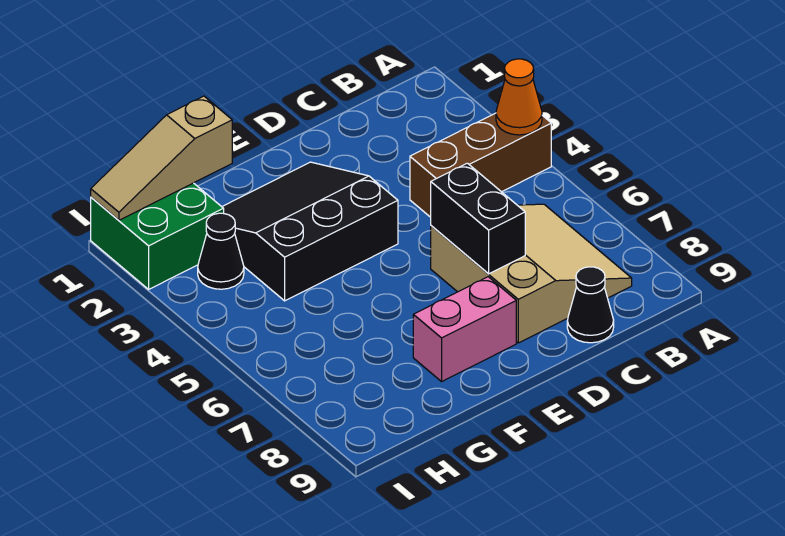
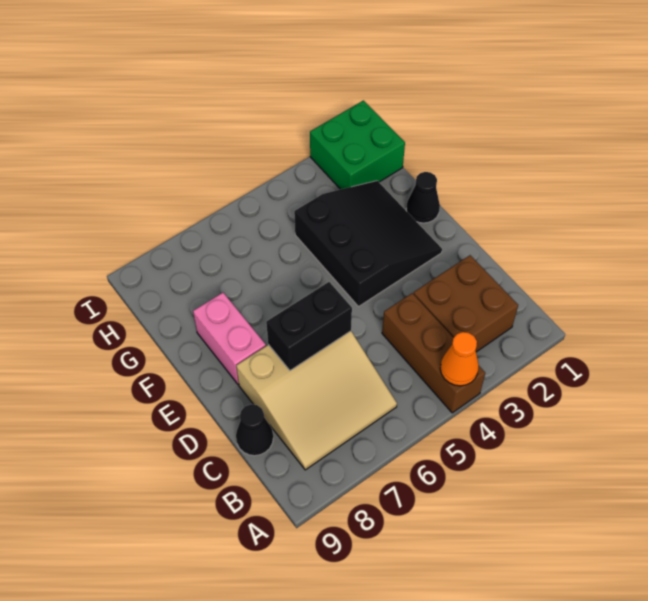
none -> brown brick B2:C3 level 1
tan slope G1:I1 level 2 top G -> none
black cone H3 level 1 -> black cone F1 level 1

